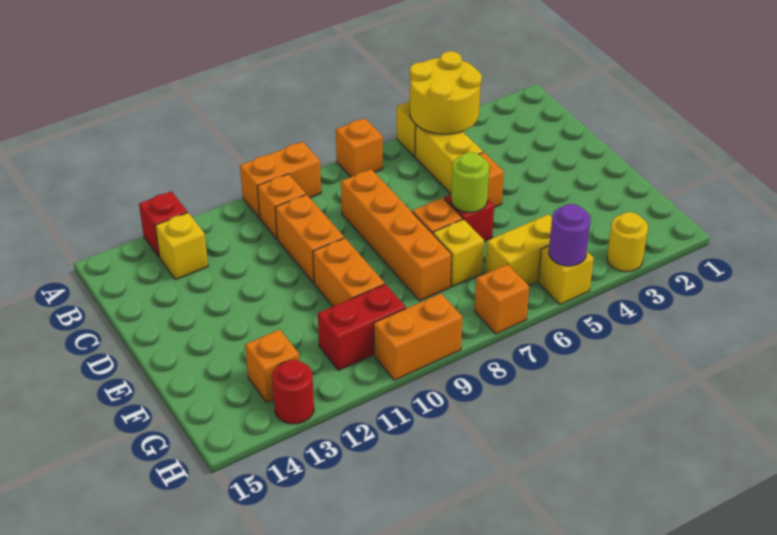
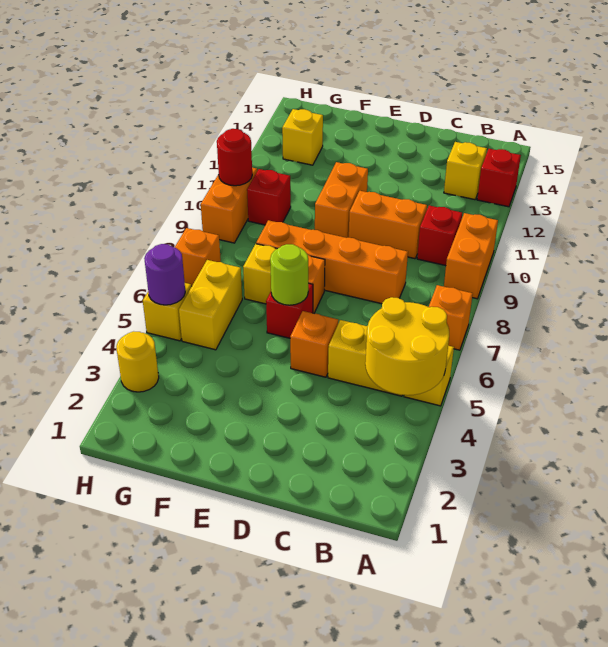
orange brick B10 level 1 -> red brick B10 level 1
orange brick E10:F10 level 1 -> orange brick E10:E11 level 1
red brick G10:G11 level 1 -> red brick G10 level 1
orange brick G13 level 1 -> yellow brick G13 level 1
red round brick H13 level 1 -> red round brick H10 level 2

